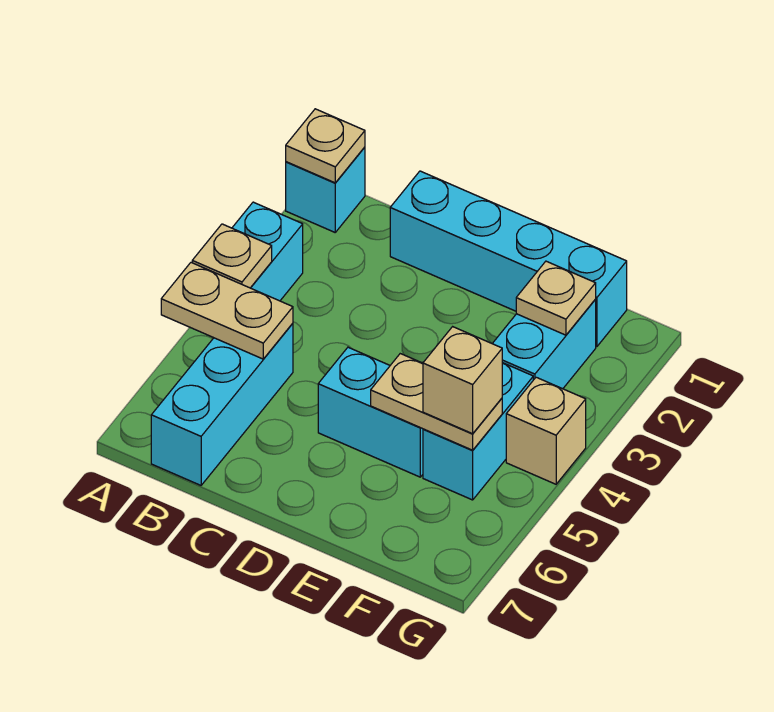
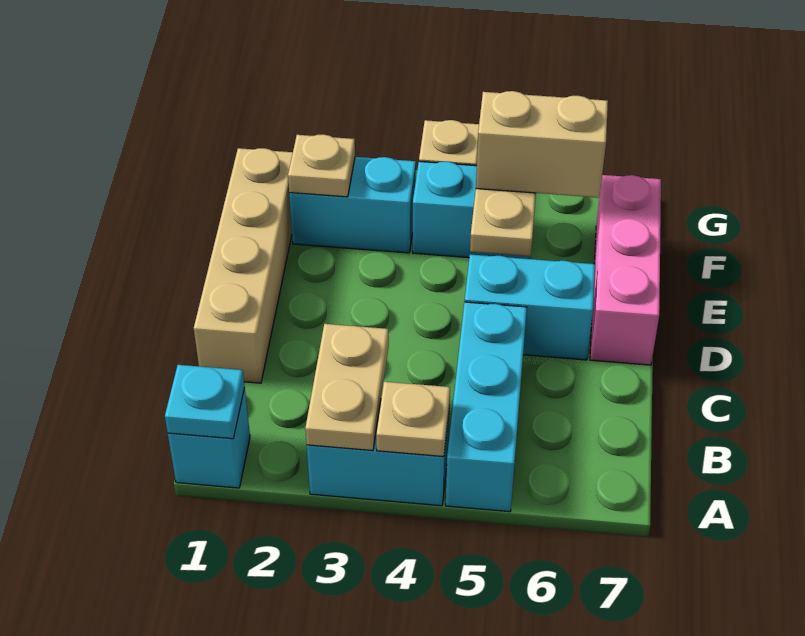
tan plate A1 level 2 -> cyan plate A1 level 2
tan plate A5:B5 level 2 -> tan plate A3:B3 level 2
cyan brick B5:B7 level 1 -> cyan brick A5:C5 level 1
cyan brick C1:F1 level 1 -> tan brick C1:F1 level 1
cyan brick D5:E5 level 1 -> cyan brick D5:D6 level 1
none -> pink brick D7:F7 level 1
tan brick F5 level 3 -> tan brick F5:F6 level 3

